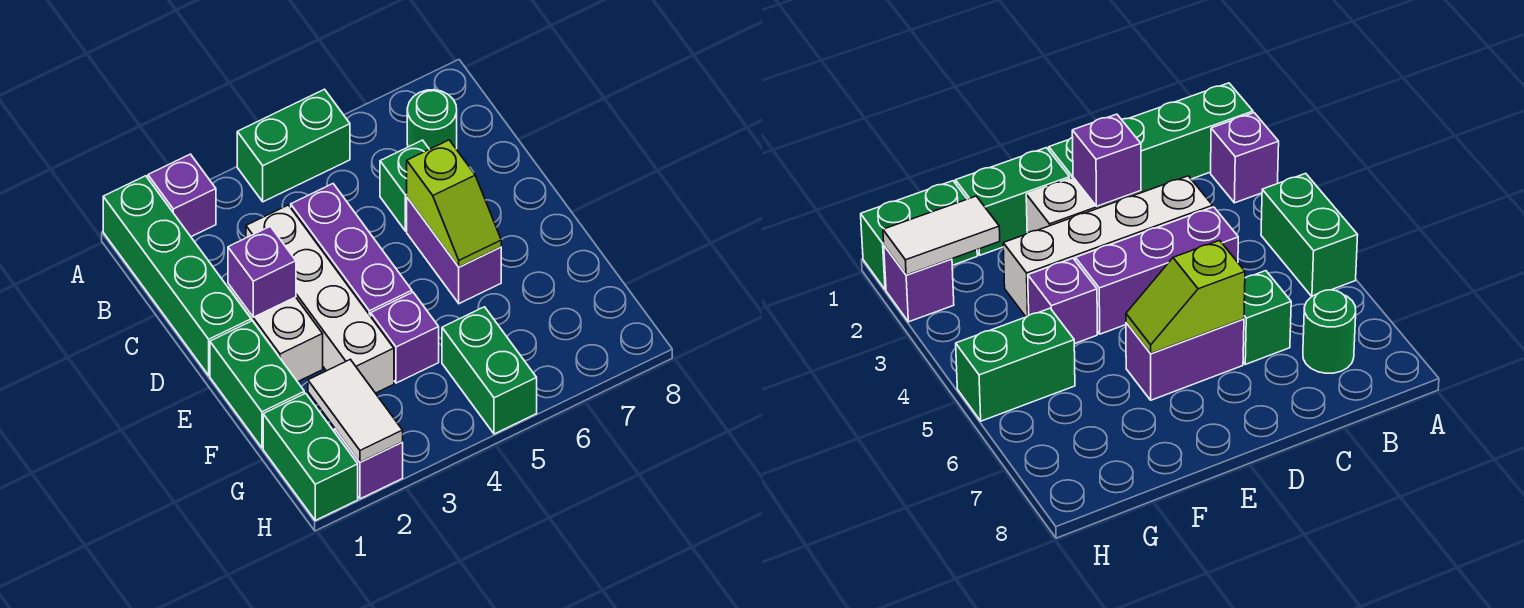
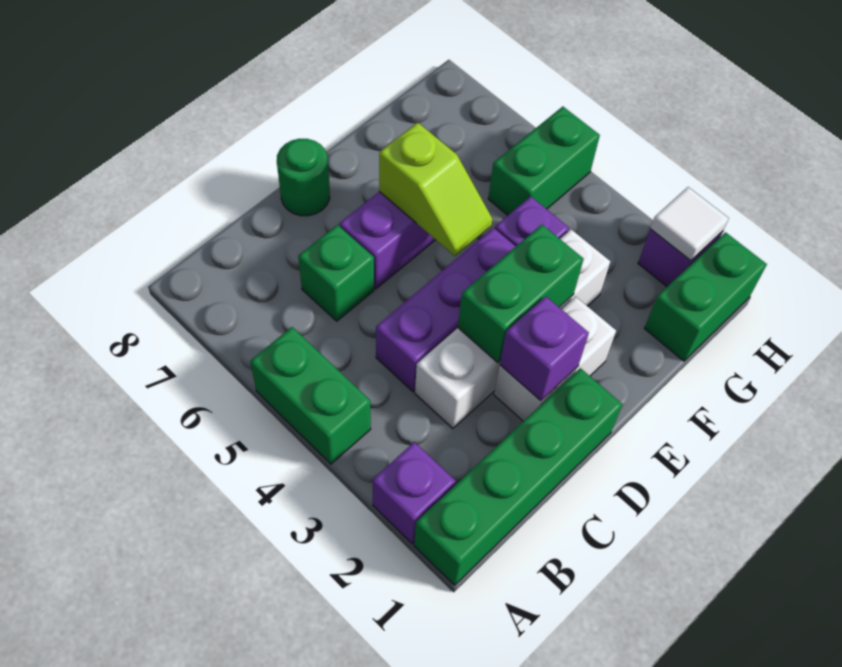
green round brick B7 level 1 -> green round brick D8 level 1
lime slope D6:E6 level 2 top D -> lime slope E5:E6 level 2 top 6
green brick E1:F1 level 1 -> green brick D3:E3 level 2
white tile G2:H2 level 2 -> white tile H2 level 2

